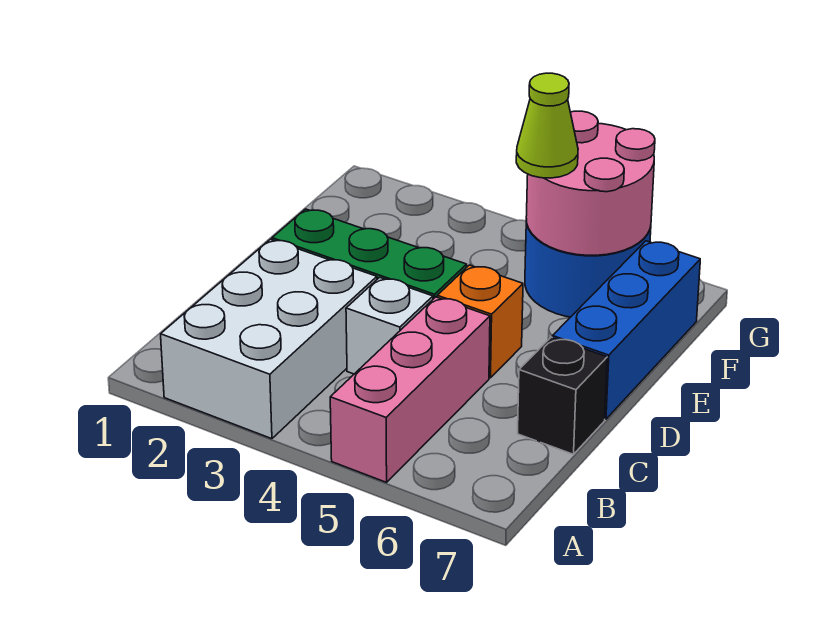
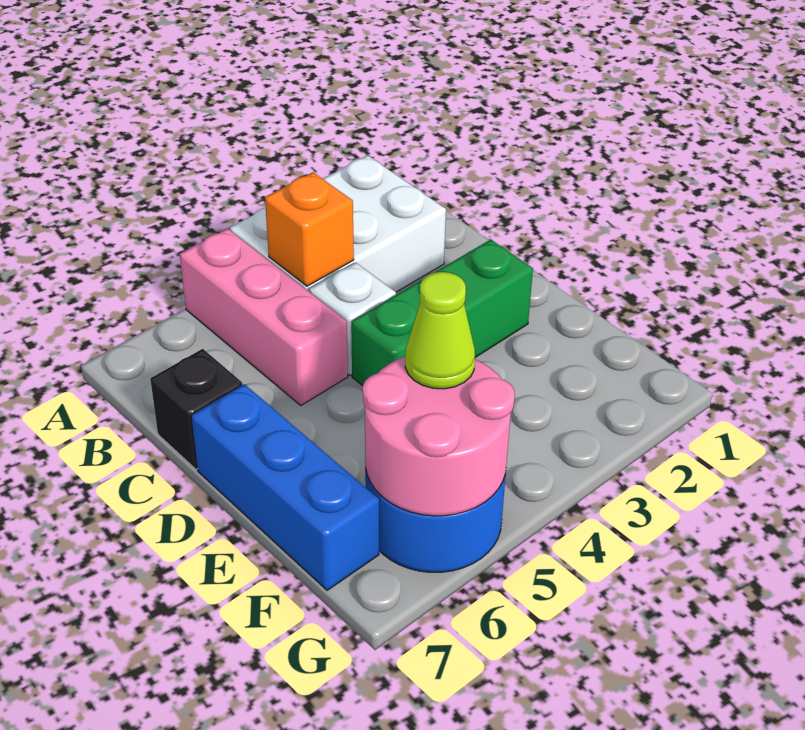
white brick A2:C3 level 1 -> white brick A2:B4 level 1
orange brick D5 level 1 -> orange brick B4 level 2

